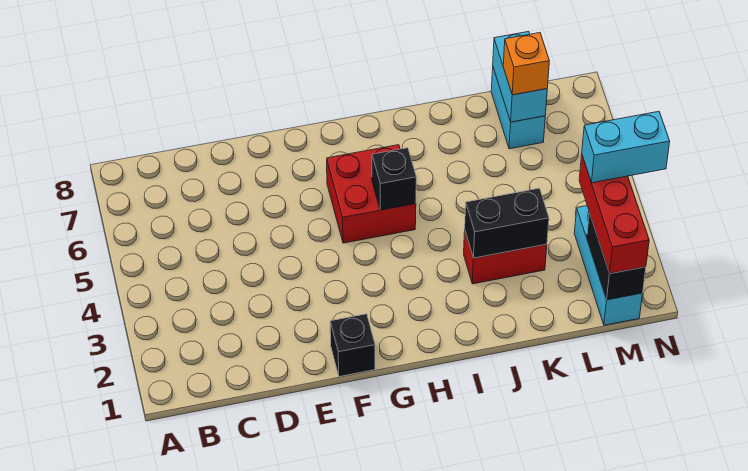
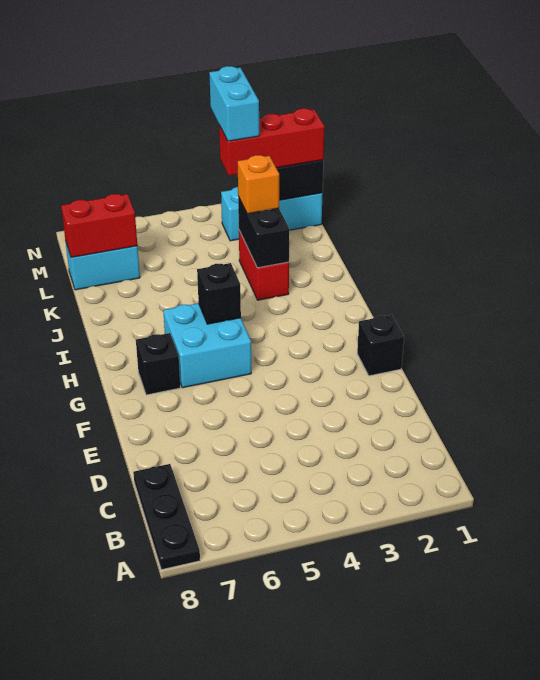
none -> black plate A8:C8 level 1
red brick G5:H6 level 1 -> cyan brick G5:H6 level 1
none -> black brick G7 level 1
cyan brick L7:L8 level 2 -> red brick L7:L8 level 2
orange brick L7 level 3 -> orange brick K3 level 3

